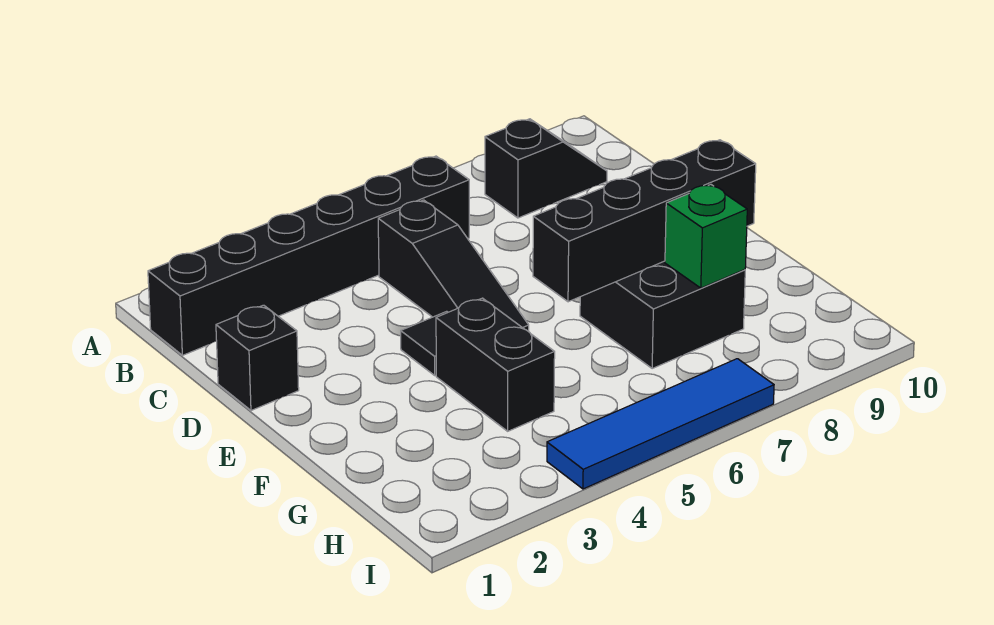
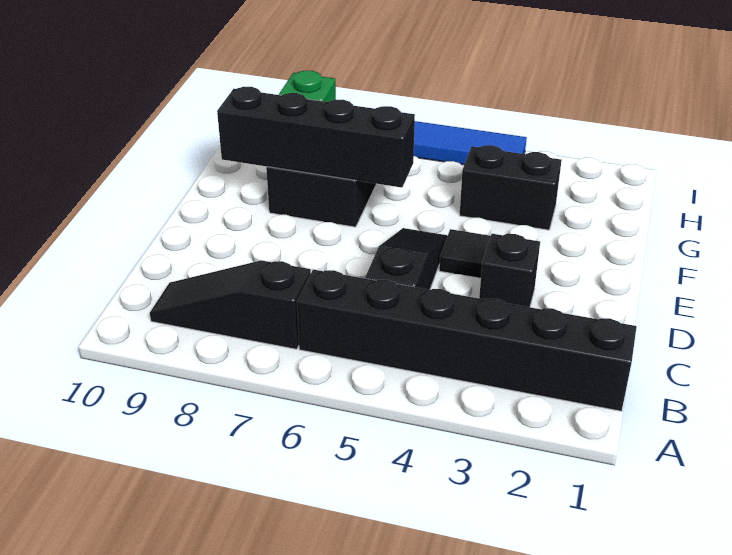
black slope B8:B9 level 1 top 8 -> black slope B7:B9 level 1 top 7
black brick D1 level 1 -> black brick D3 level 1
black brick F4:G4 level 1 -> black brick G3:G4 level 1

